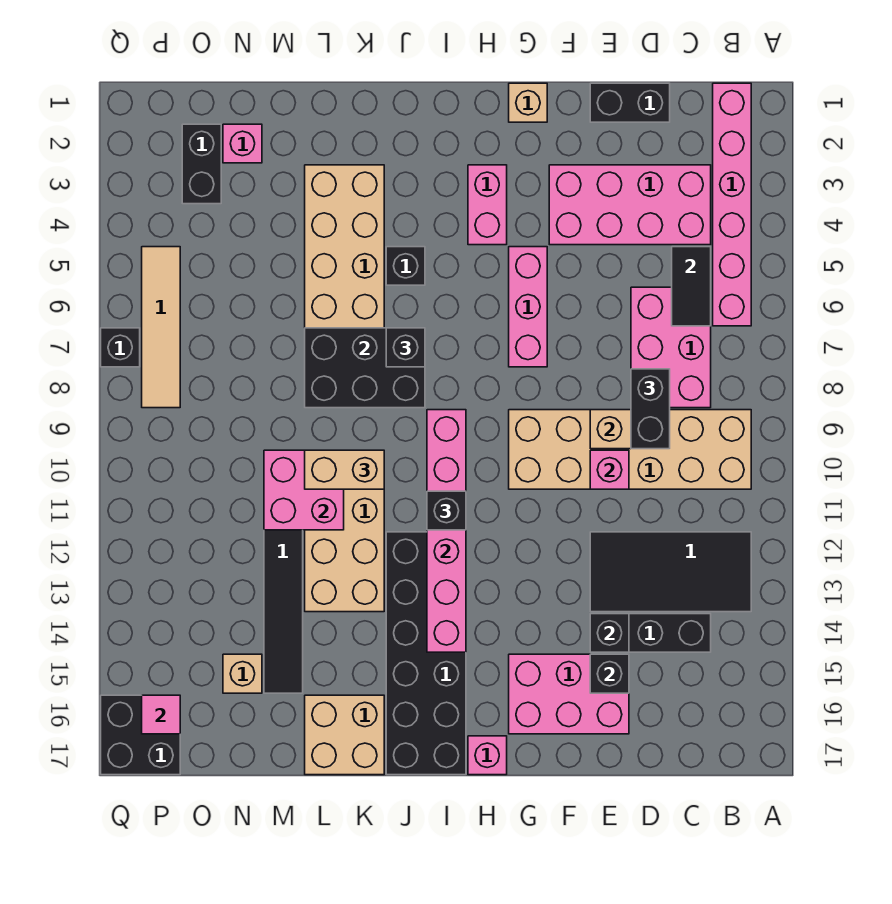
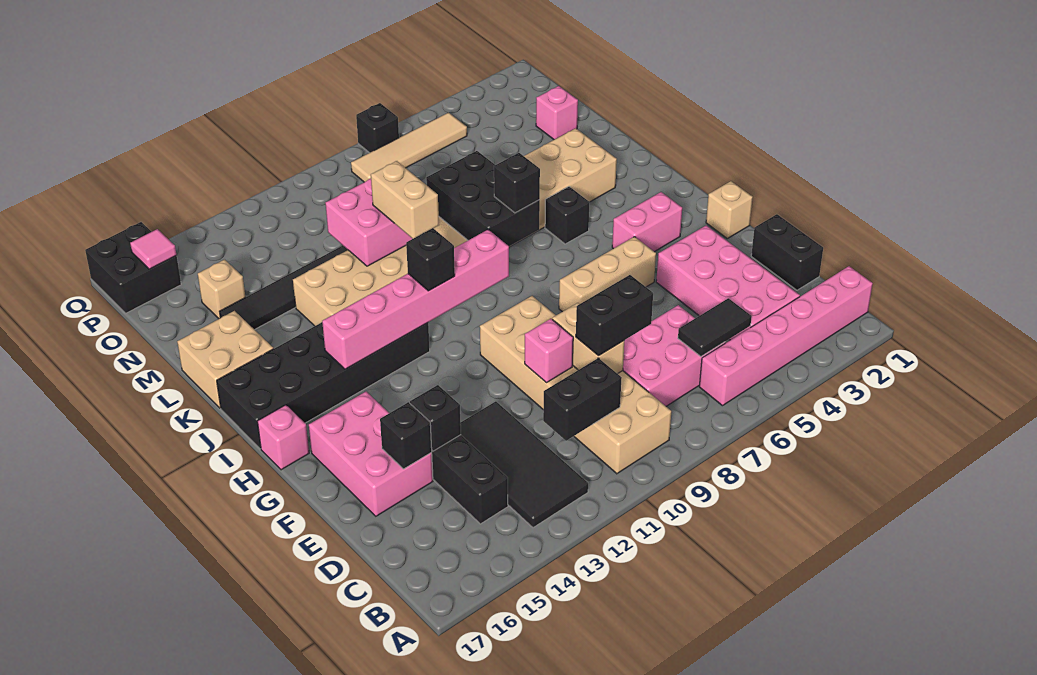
pink brick G5:G7 level 1 -> tan brick G5:G7 level 1
black brick O2:O3 level 1 -> black brick C10:C11 level 2

